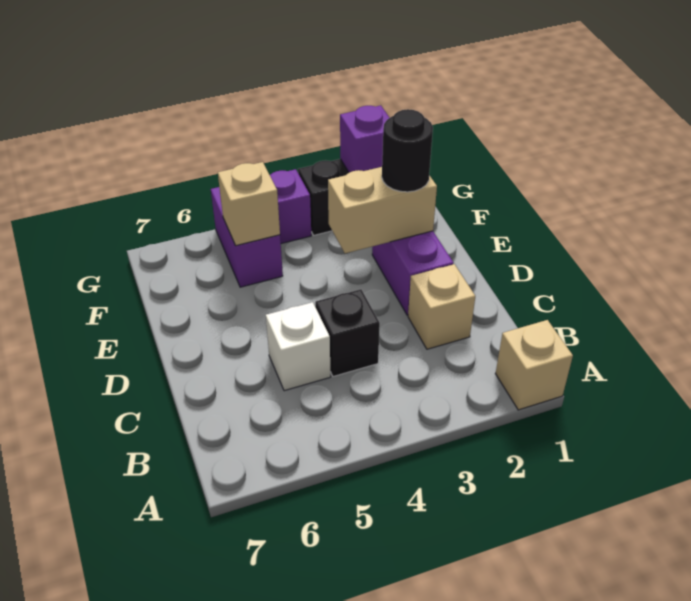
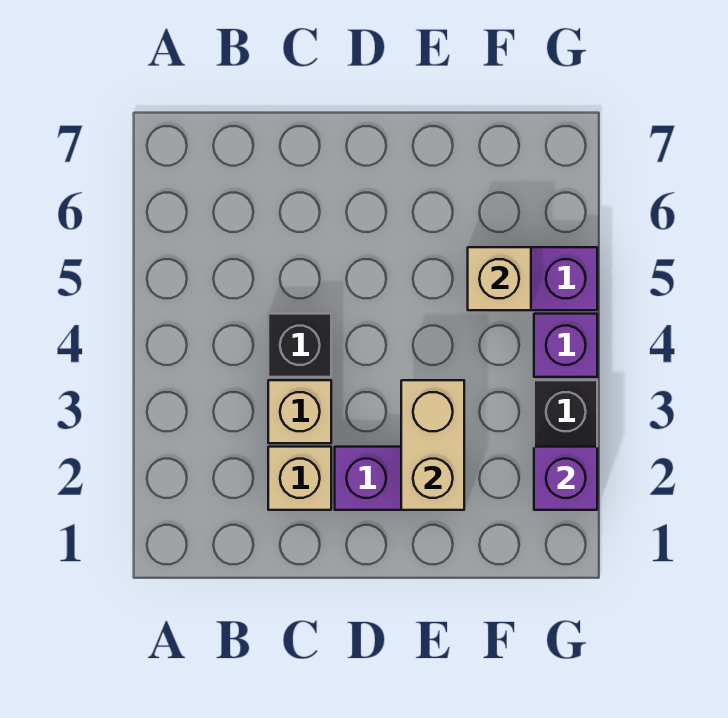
tan brick A1 level 1 -> tan brick C3 level 1
white brick C5 level 1 -> none
black round brick E2 level 3 -> none

